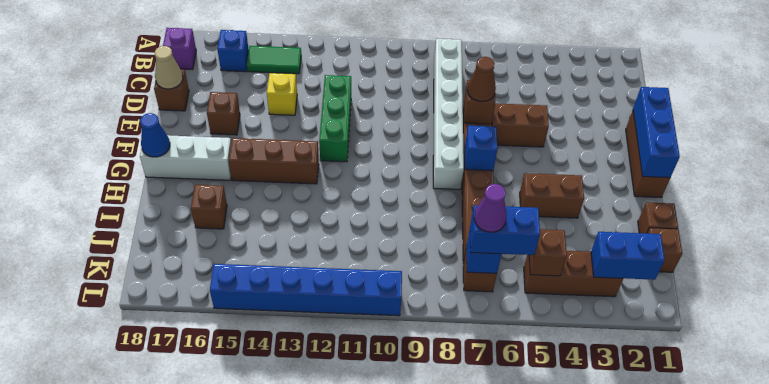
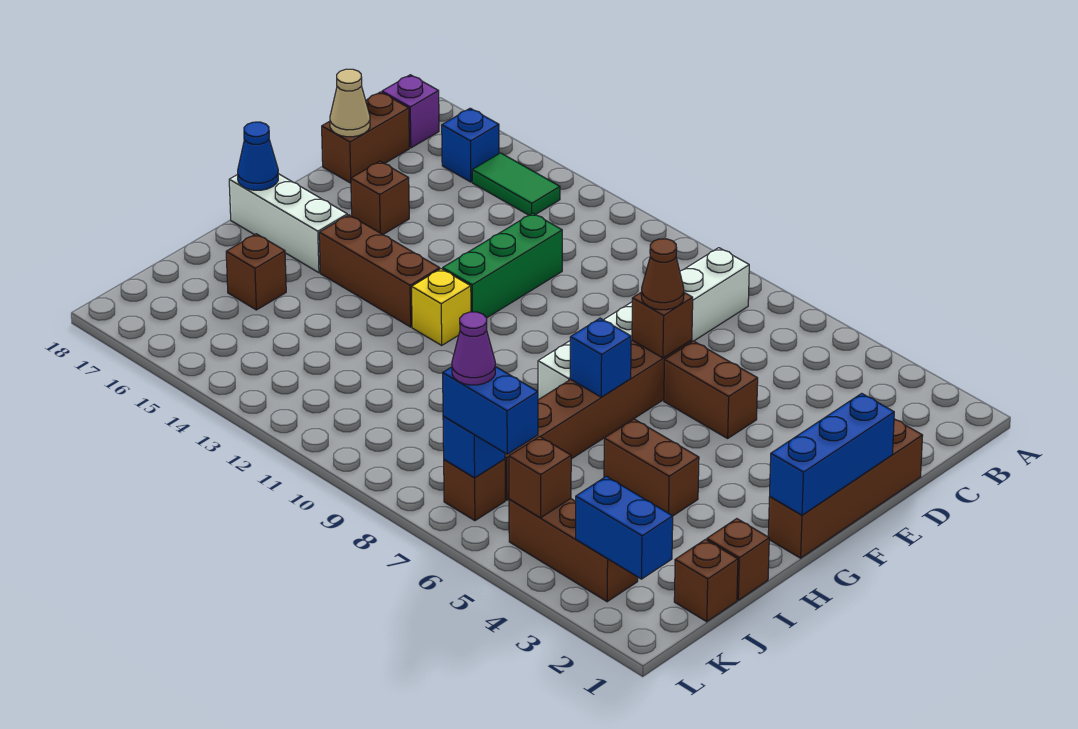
yellow brick D14 level 1 -> yellow brick G12 level 1
brown brick D18 level 1 -> brown brick C18:D18 level 1
brown brick E1:G1 level 1 -> brown brick D1:G1 level 1
blue brick L10:L15 level 1 -> none

